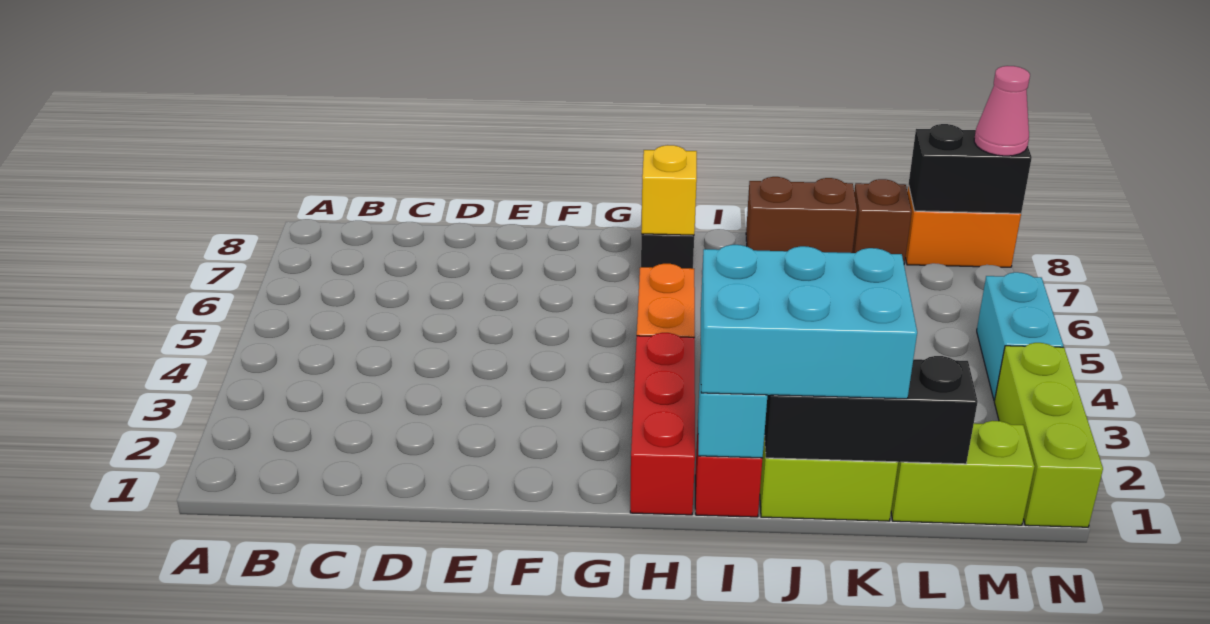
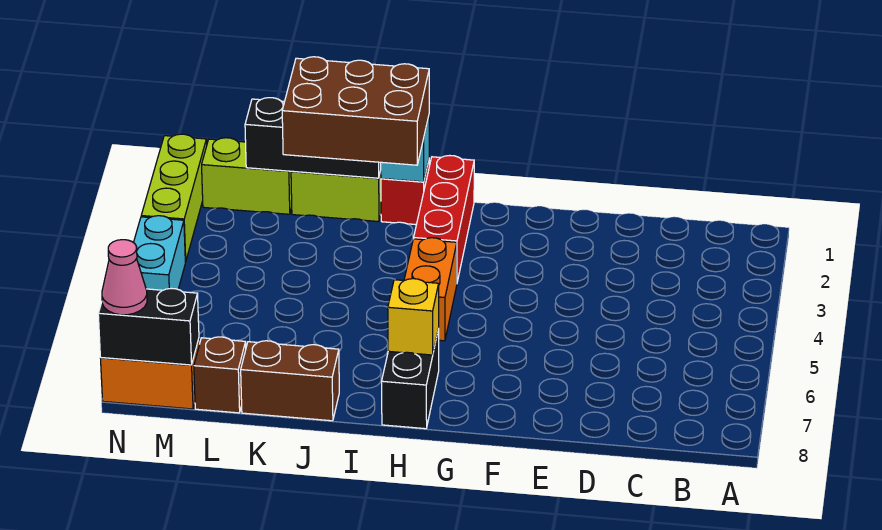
cyan brick I1:K2 level 3 -> brown brick I1:K2 level 3

